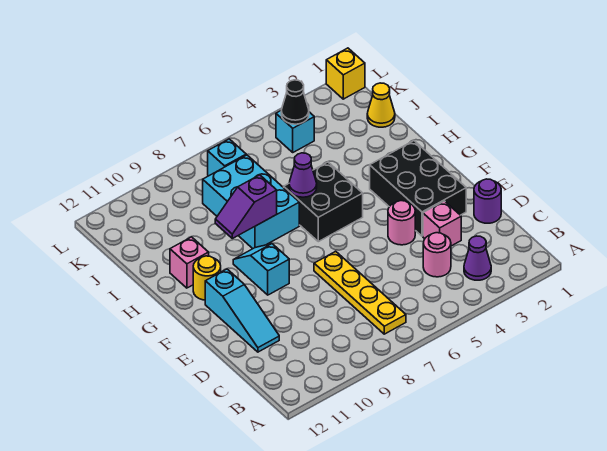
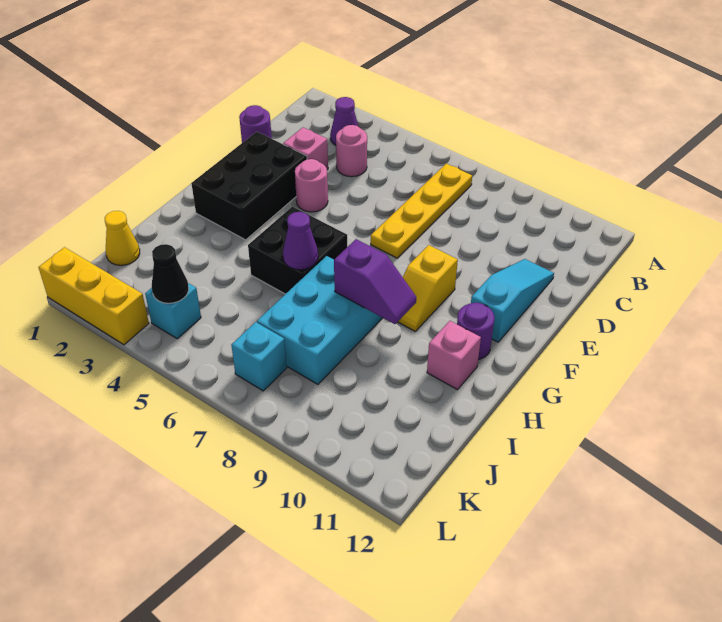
cyan slope F9:G9 level 1 top F -> yellow slope F9:G9 level 1 top F
yellow round brick G11 level 1 -> purple round brick G11 level 1
yellow brick L1 level 1 -> yellow brick L1:L3 level 1

